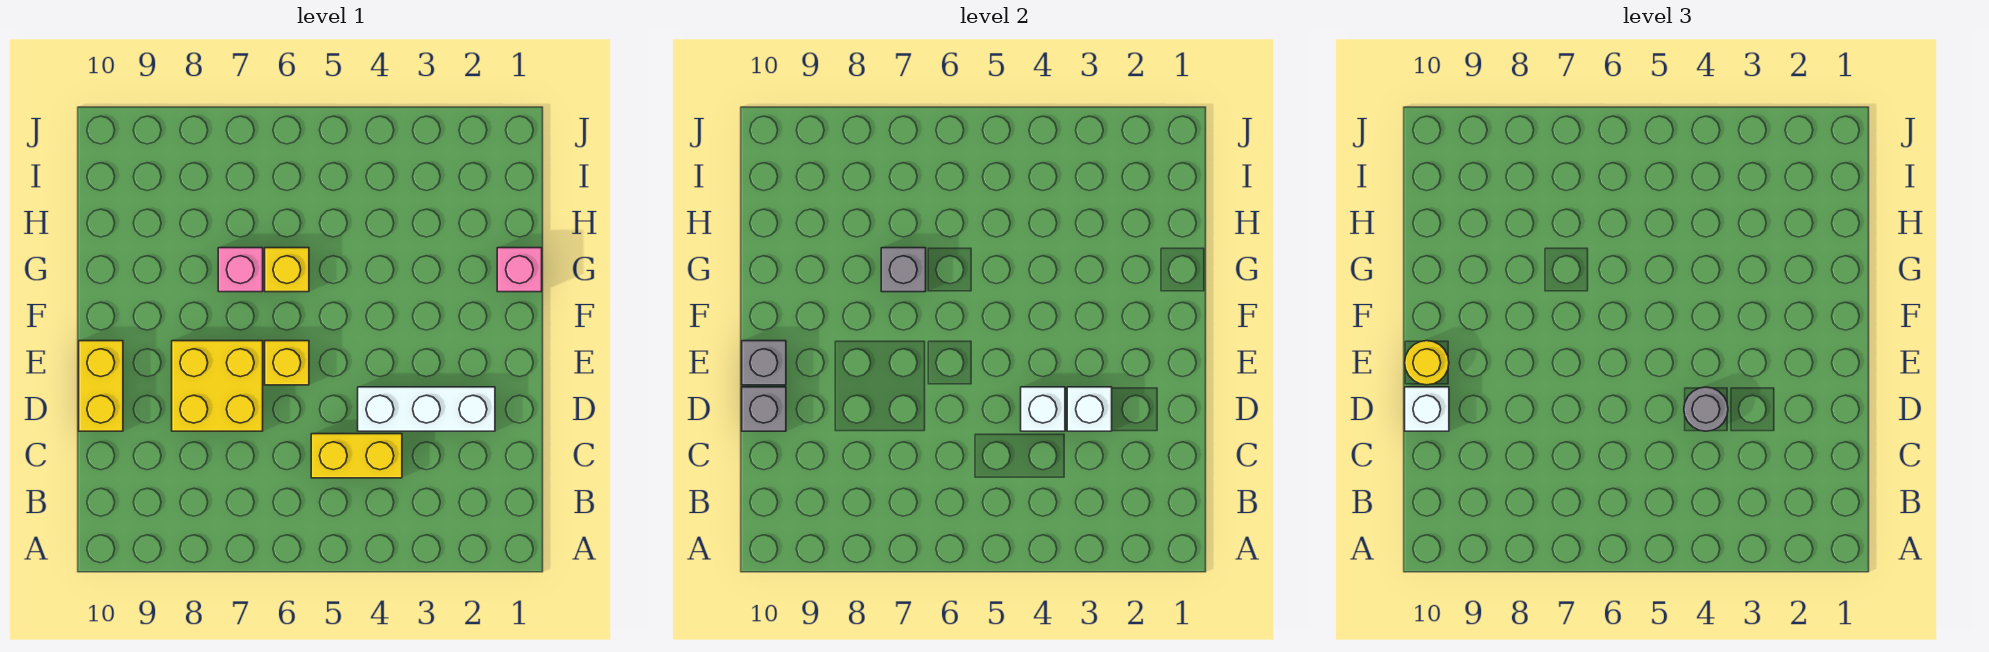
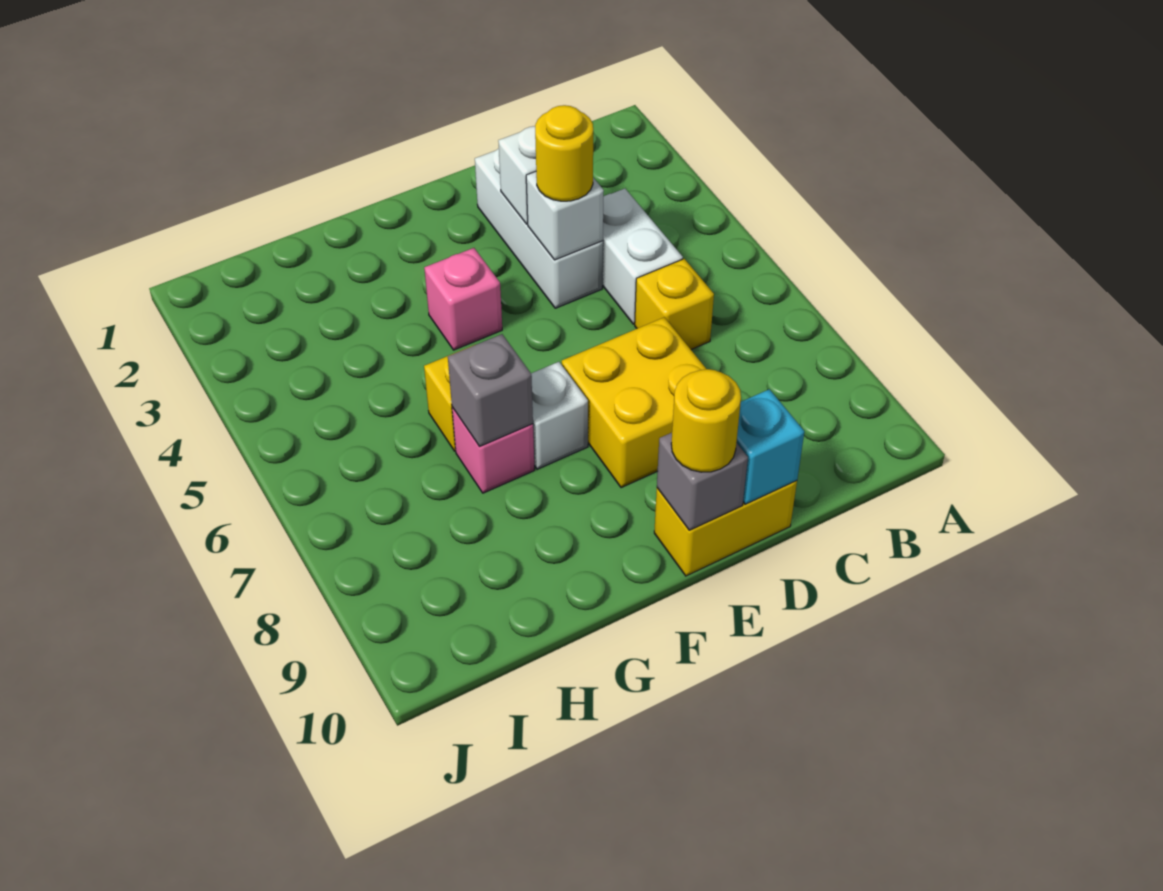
yellow brick C4:C5 level 1 -> white brick C4:C5 level 1
grey round brick D4 level 3 -> yellow round brick D4 level 3
grey brick D10 level 2 -> cyan brick D10 level 2
white brick D10 level 3 -> white brick F7 level 1
yellow brick E6 level 1 -> yellow brick C6 level 1
pink brick G1 level 1 -> pink brick F4 level 1

